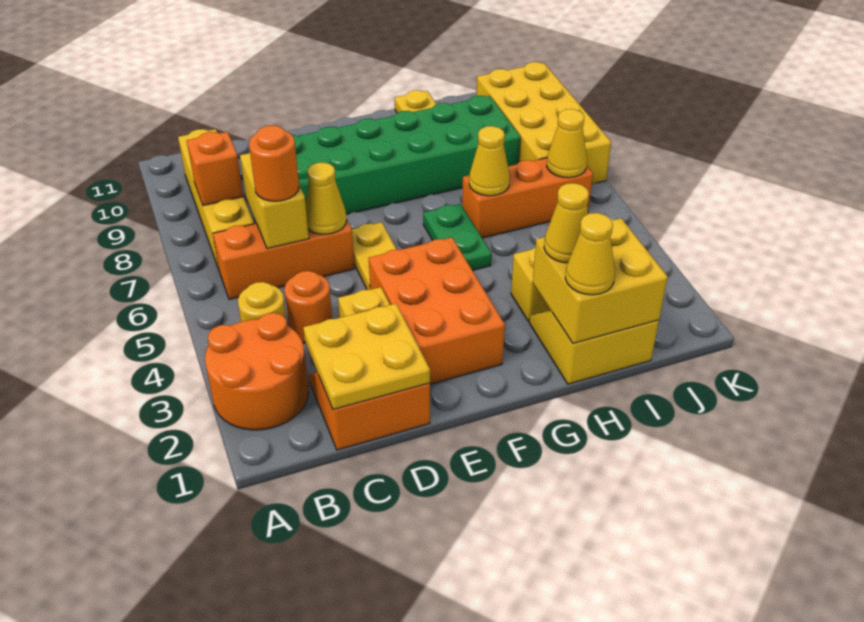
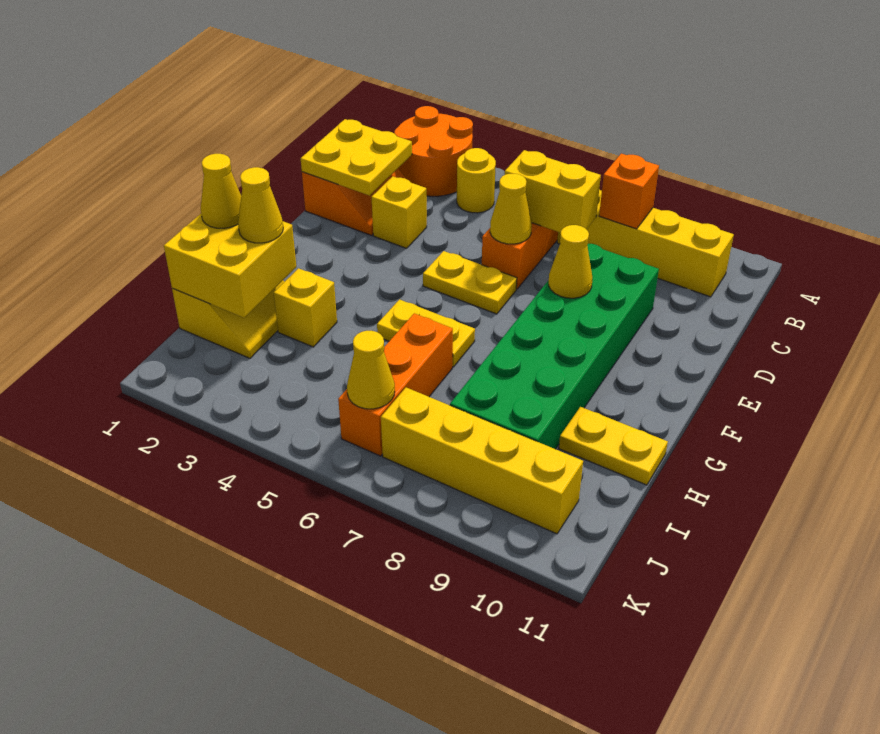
orange round brick C4 level 1 -> none
orange round brick C6 level 3 -> none
orange brick E2:F4 level 1 -> none
green plate G5:G6 level 1 -> yellow plate G5:G6 level 1
yellow cone H6 level 2 -> yellow cone E8 level 2
yellow brick J7:K10 level 1 -> yellow brick J7:J10 level 1

